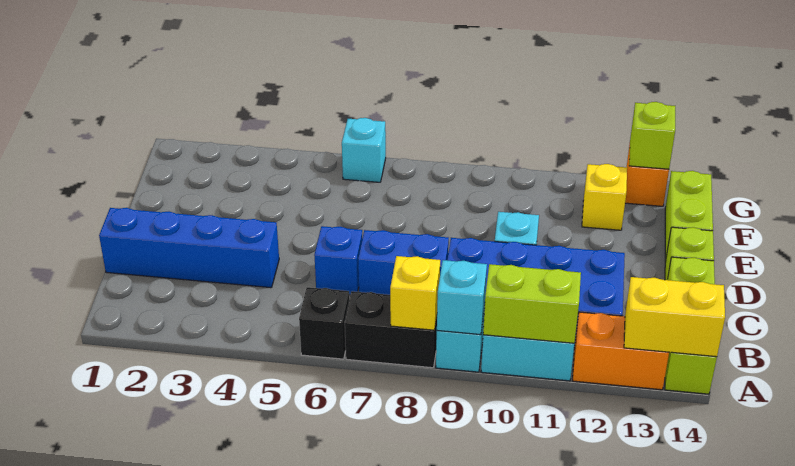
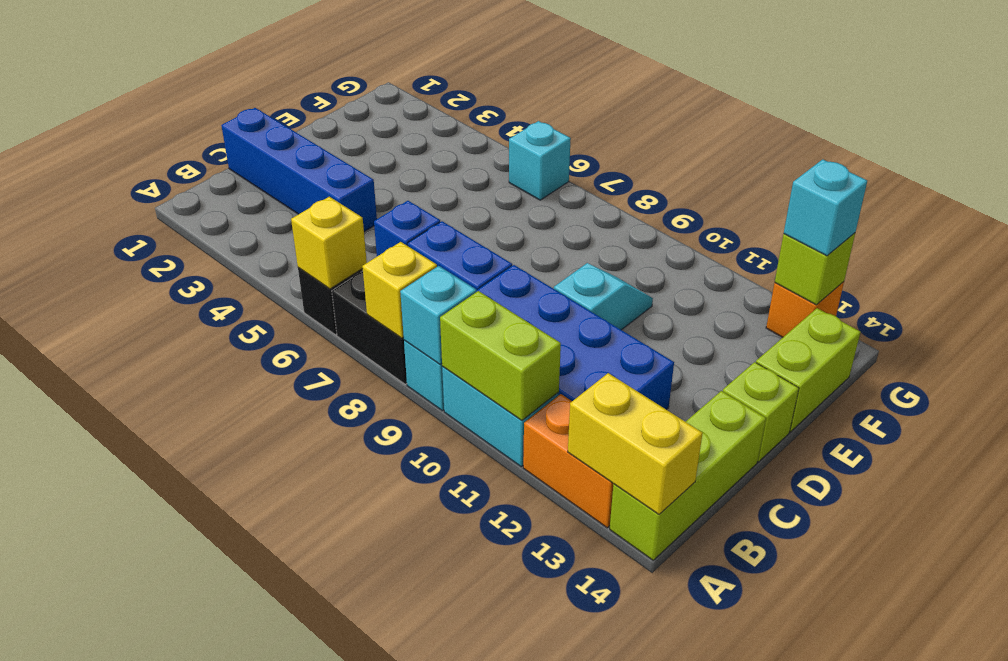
yellow brick F12 level 1 -> yellow brick A6 level 2
none -> cyan brick G13 level 3

